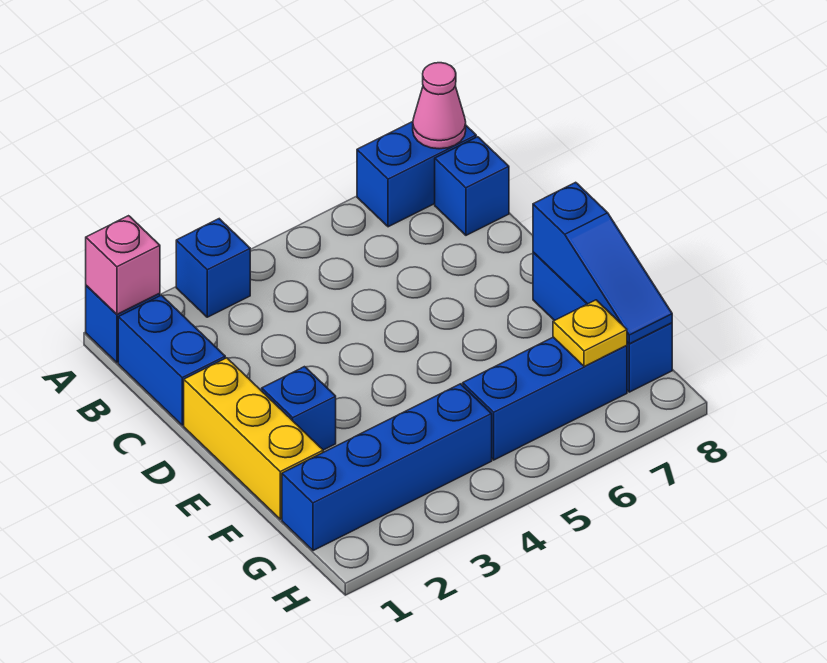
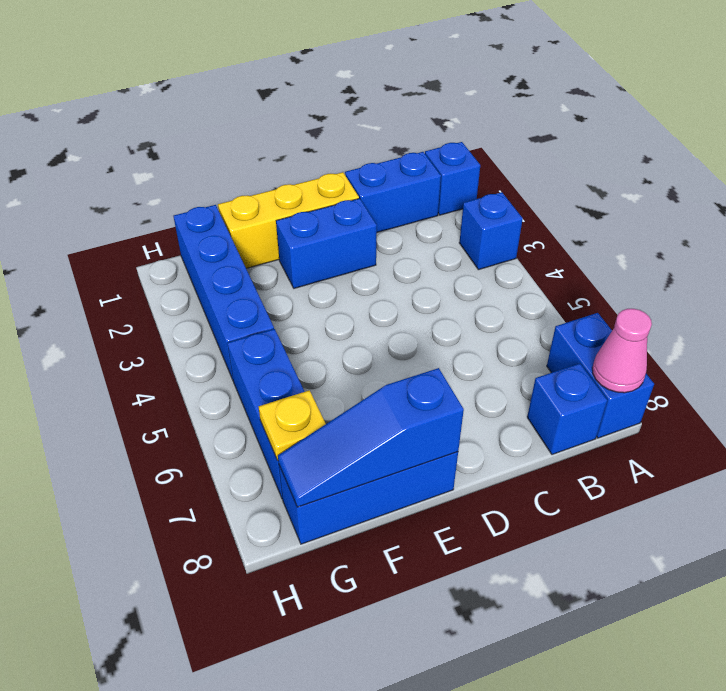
pink brick A1 level 2 -> none
blue brick E2 level 1 -> blue brick D2:E2 level 1

